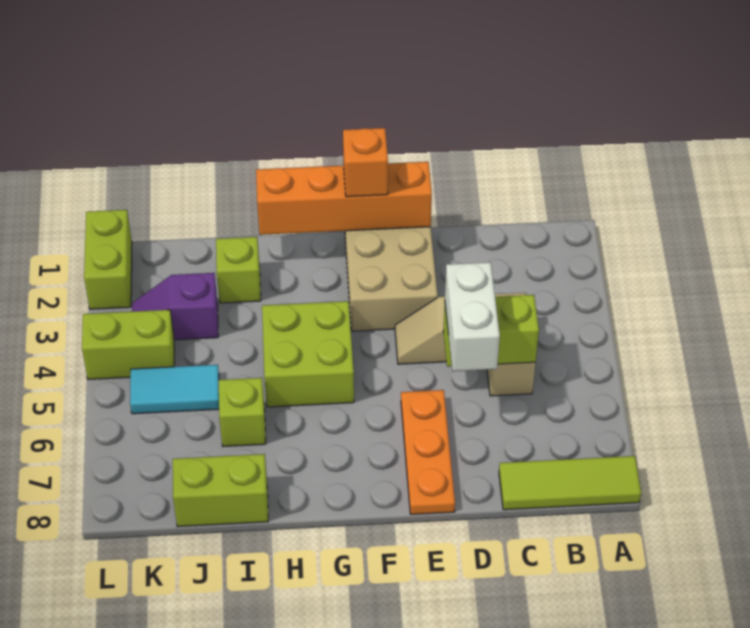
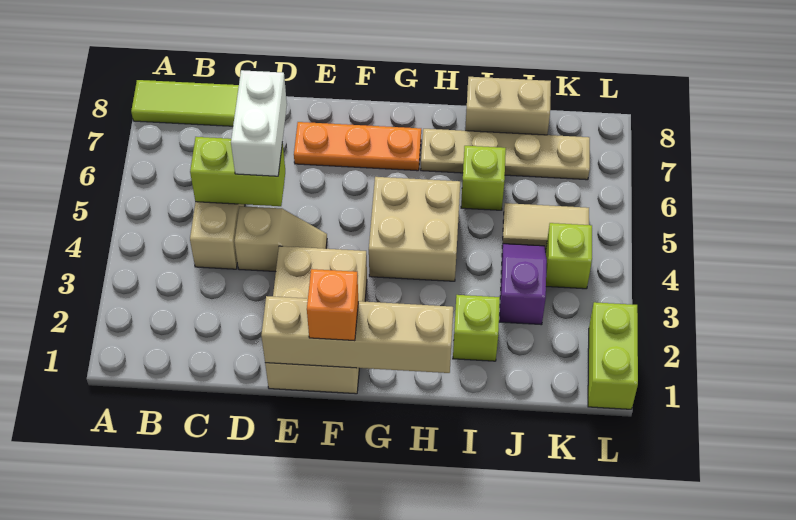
orange brick E1:H1 level 2 -> tan brick E1:H1 level 2
orange plate E6:E8 level 1 -> orange plate E7:G7 level 1
lime brick G4:H5 level 1 -> tan brick G4:H5 level 1
none -> tan plate H7:K7 level 1
lime brick I8:J8 level 1 -> tan brick I8:J8 level 1
purple slope J3:K3 level 1 top J -> purple slope J3:J4 level 1 top 3
cyan tile J5:K5 level 1 -> tan tile J5:K5 level 1
lime brick K4:L4 level 1 -> lime brick K4 level 1

